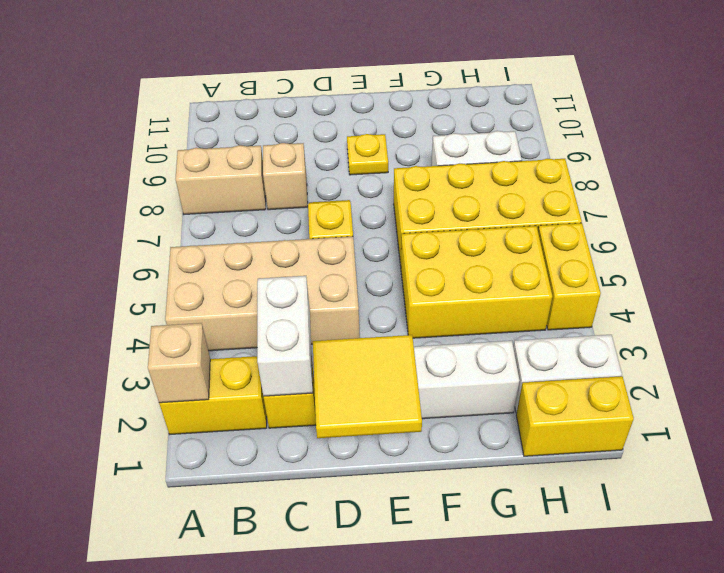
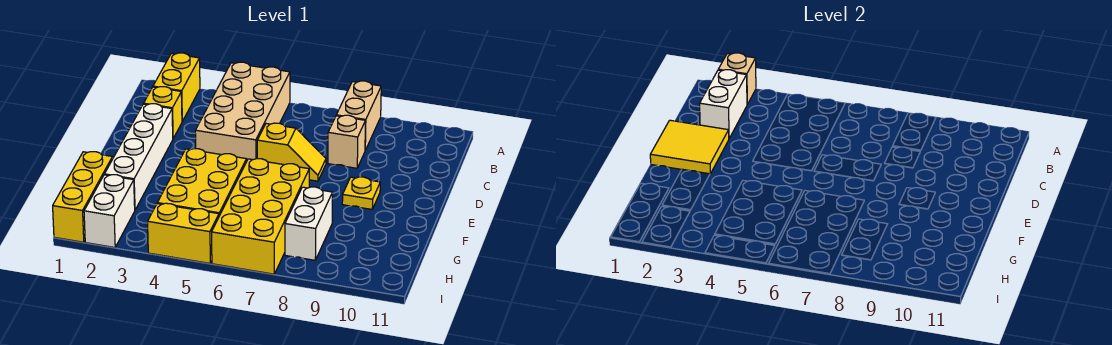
white brick C2:C3 level 2 -> white brick B2:C2 level 2
yellow brick H1:I1 level 1 -> yellow brick G1:I1 level 1

